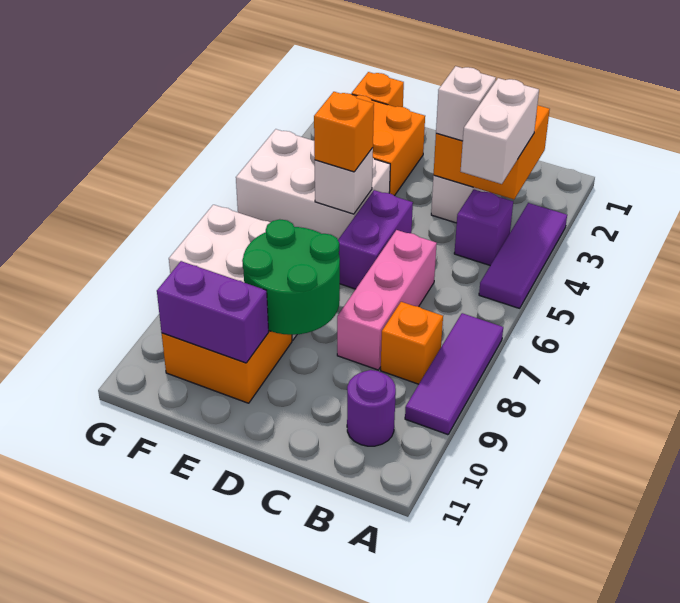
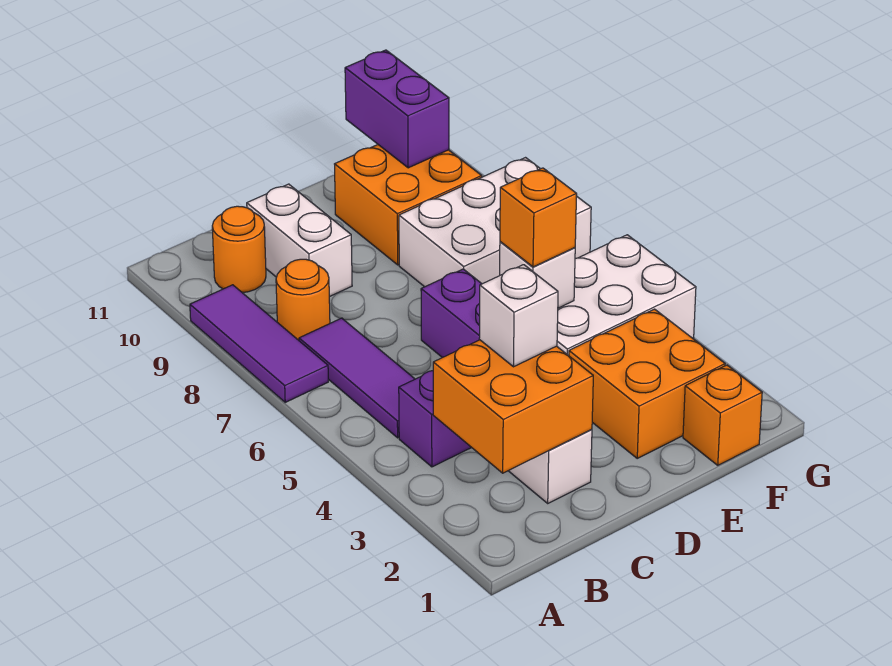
purple tile A3:A5 level 1 -> purple tile B5:B7 level 1
white brick B3:B4 level 3 -> white brick C9:C10 level 1
orange brick B8 level 1 -> orange round brick B8 level 1
purple round brick B10 level 1 -> orange round brick B10 level 1
pink brick C6:C8 level 1 -> none
green round brick D8:E9 level 2 -> none
purple brick E10:F10 level 2 -> purple brick F10:F11 level 2

